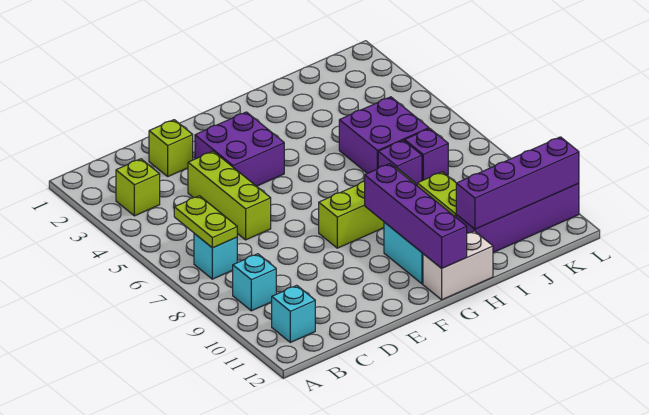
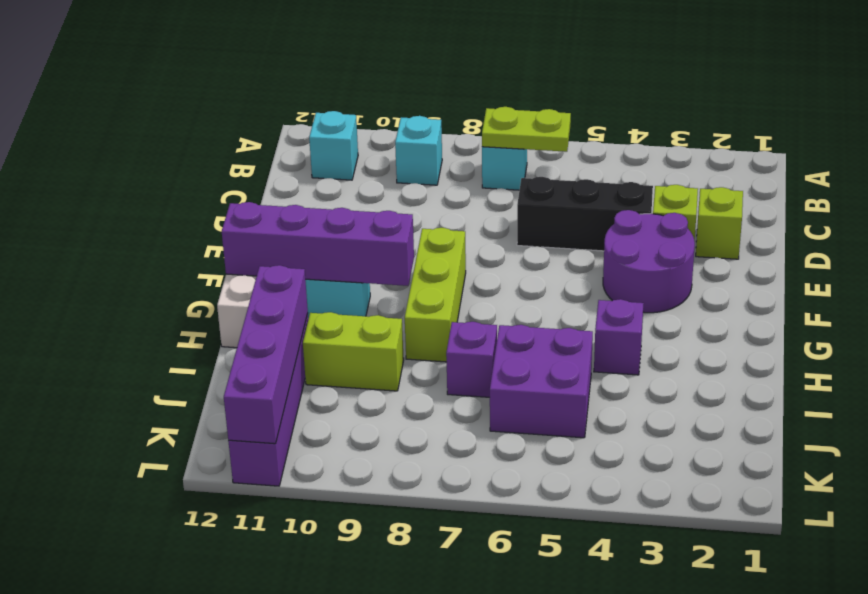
lime brick B3 level 1 -> lime brick D3 level 1
lime brick D4:D6 level 1 -> black brick D4:D6 level 1
purple brick E3:F4 level 1 -> purple round brick E3:F4 level 1
purple brick J7 level 1 -> purple brick H4 level 1

